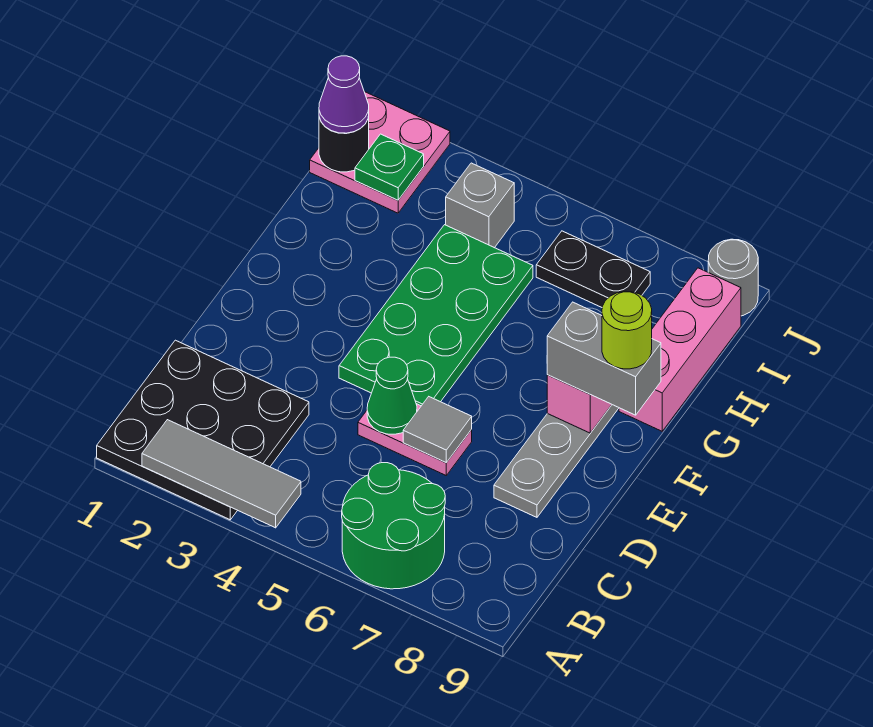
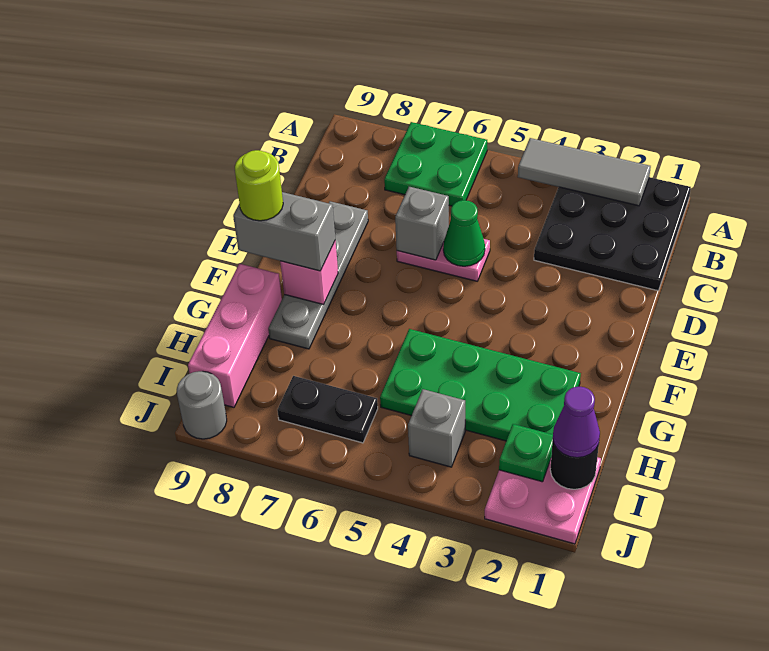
green round brick A6:B7 level 1 -> green plate A6:B7 level 1
grey tile D6 level 2 -> grey brick D6 level 2
green plate E4:H5 level 1 -> green plate G2:H5 level 1

